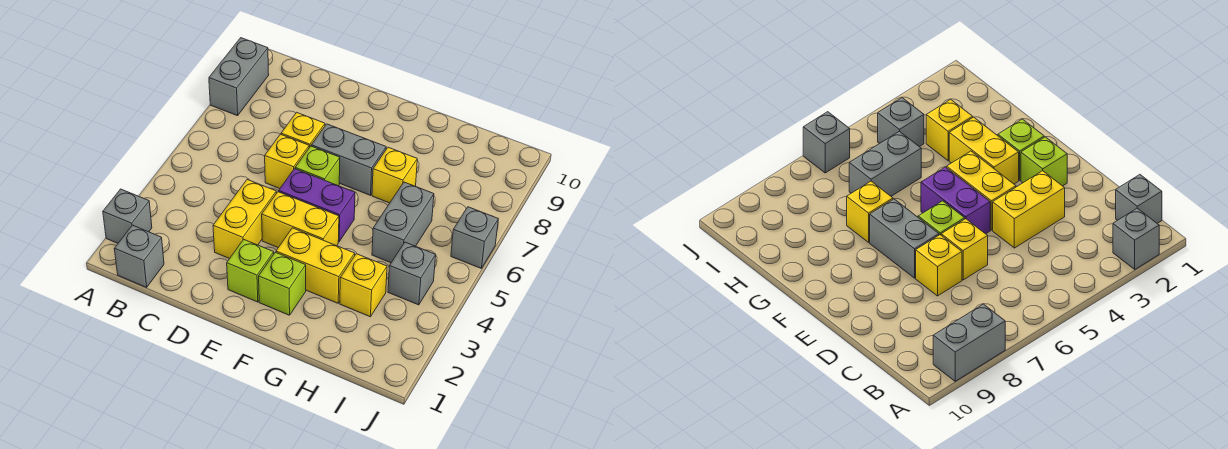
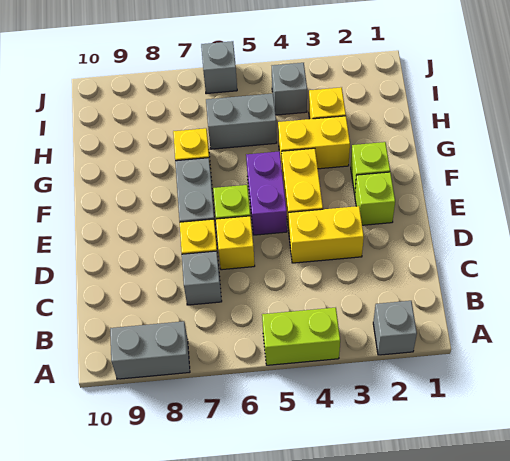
none -> lime brick A4:A5 level 1
grey brick B1 level 1 -> grey brick C7 level 1
yellow brick F3:G3 level 1 -> yellow brick G3:G4 level 1

